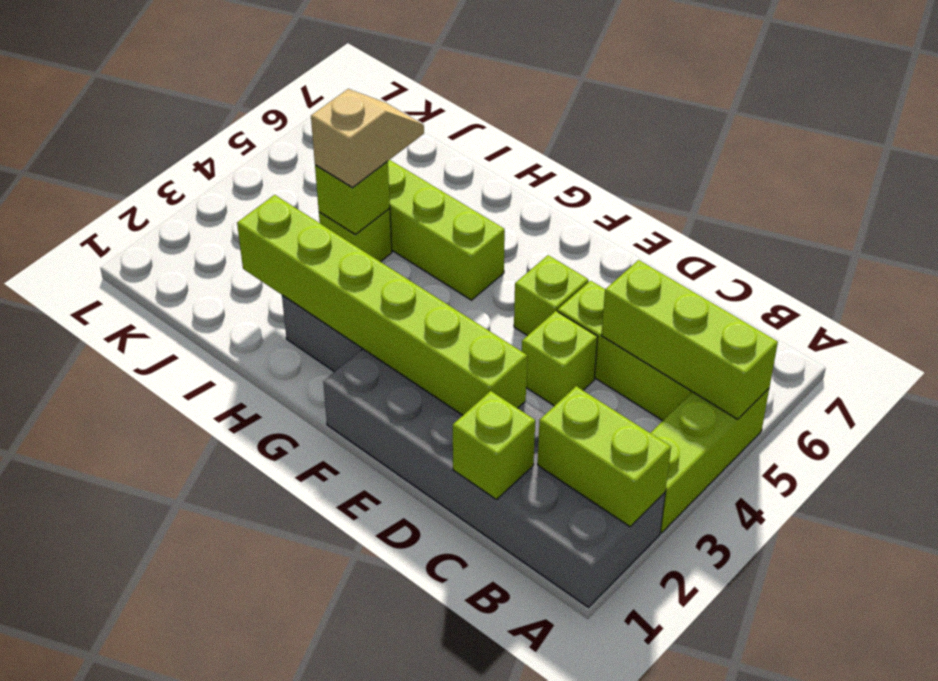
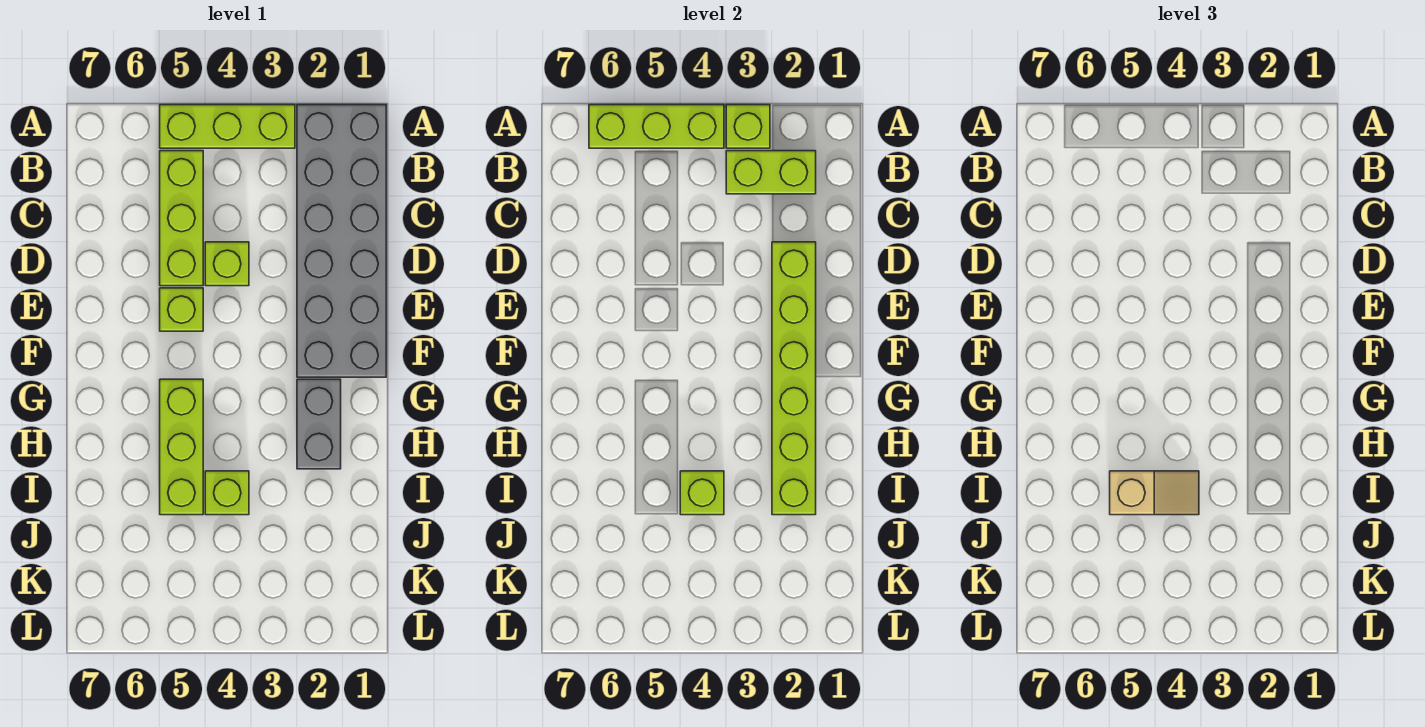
lime brick A2:B2 level 2 -> lime brick B2:B3 level 2
lime brick A5:C5 level 2 -> lime brick A4:A6 level 2
lime brick C1 level 2 -> lime brick A3 level 2
tan slope I4:I5 level 3 top 4 -> tan slope I4:I5 level 3 top 5

